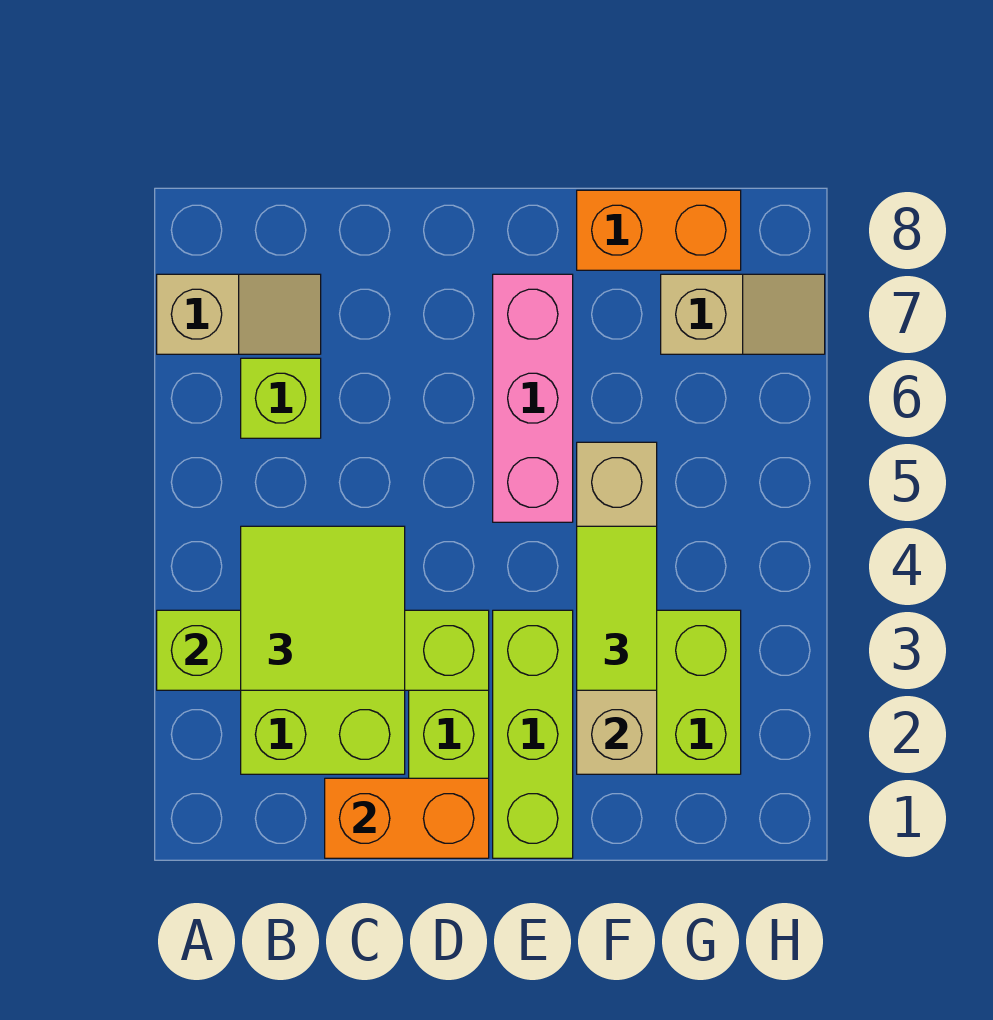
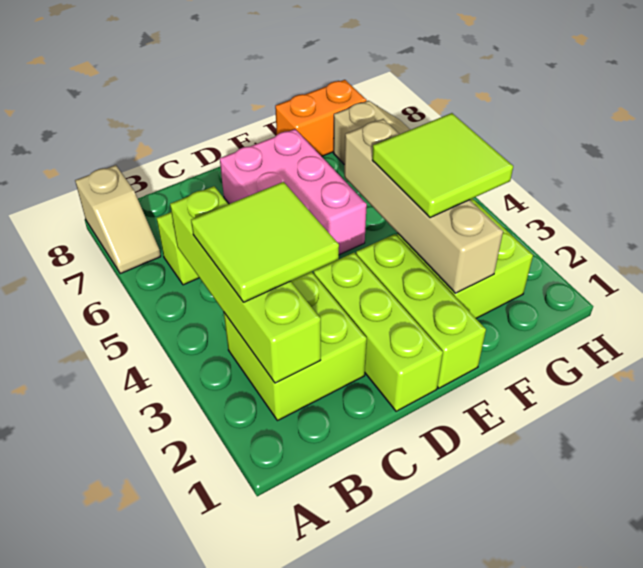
lime brick A3:D3 level 2 -> lime brick B2:B5 level 2
tan slope A7:B7 level 1 top A -> tan slope A7:A8 level 1 top 8
orange brick C1:D1 level 2 -> none
pink brick E5:E7 level 1 -> pink brick D5:E7 level 1
lime tile F3:F4 level 3 -> lime tile F3:G4 level 3

